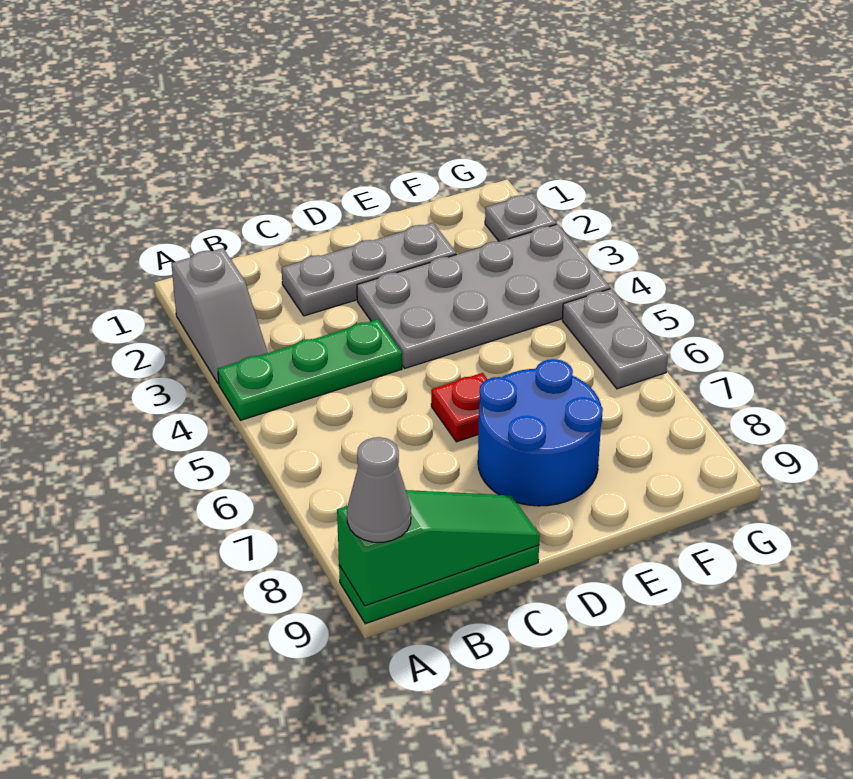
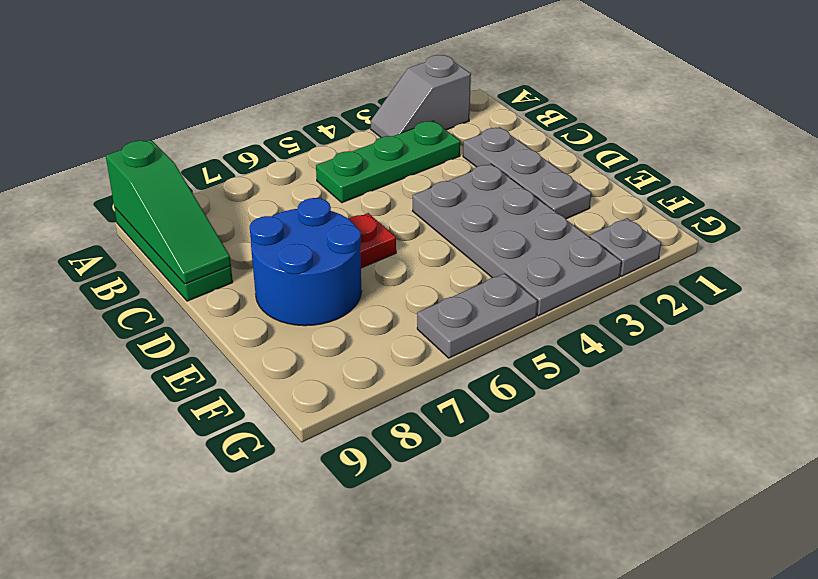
green plate A4:C4 level 1 -> green plate B3:B5 level 1
grey cone A9 level 3 -> none

